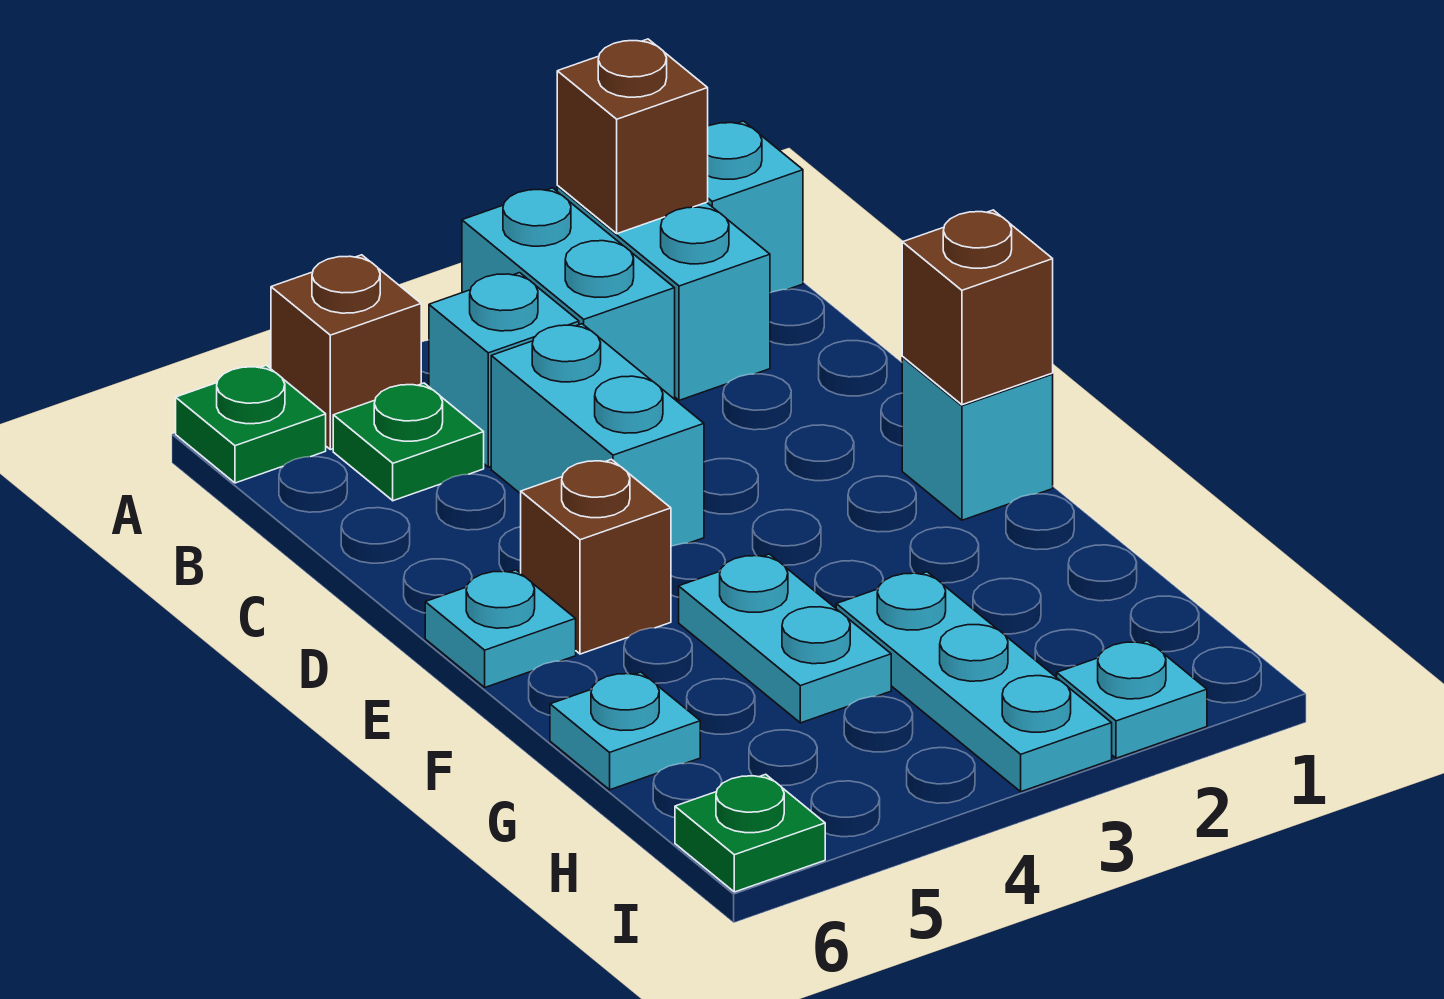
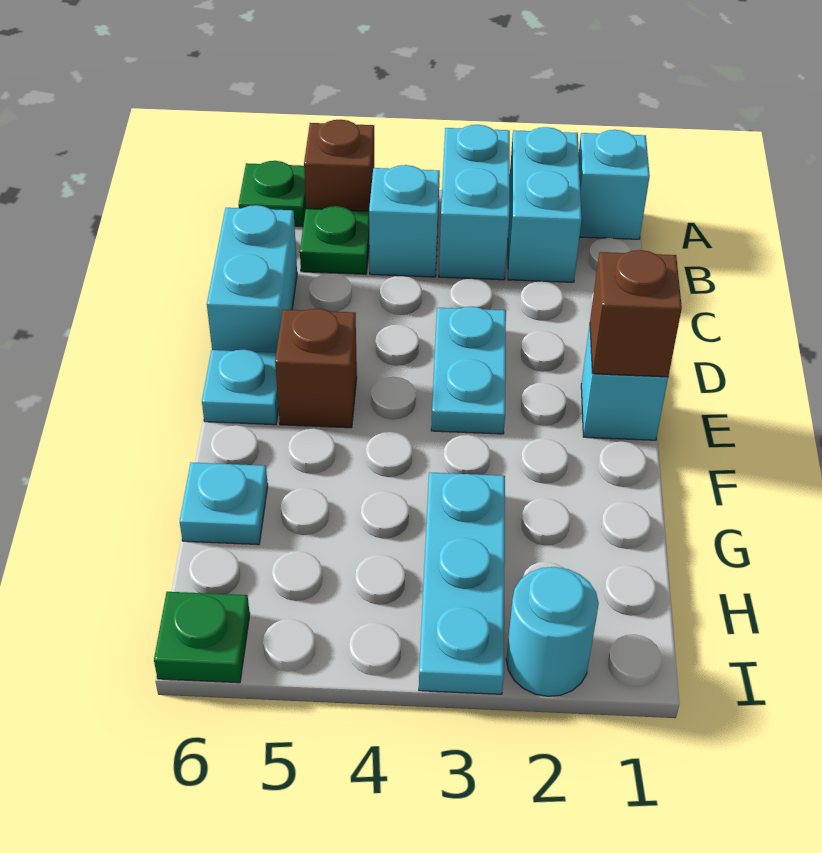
brown brick A2 level 2 -> none
cyan brick C4:D4 level 1 -> cyan brick C6:D6 level 1
cyan plate F4:G4 level 1 -> cyan plate D3:E3 level 1
cyan plate I2 level 1 -> cyan round brick I2 level 1

